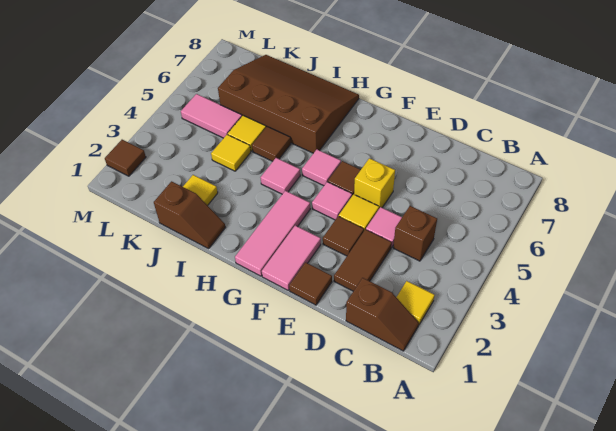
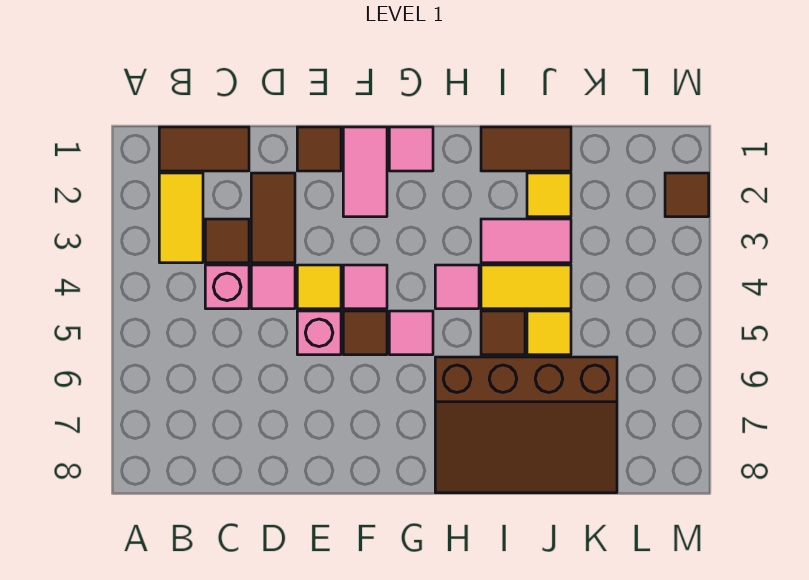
brown slope B1:C1 level 1 top C -> brown tile B1:C1 level 1
yellow tile B2 level 1 -> yellow tile B2:B3 level 1
brown brick C4 level 1 -> pink brick C4 level 1
brown tile E3 level 1 -> brown tile C3 level 1
yellow brick E5 level 1 -> pink brick E5 level 1
pink tile G1:G3 level 1 -> pink tile G1 level 1
brown slope I1:J1 level 1 top J -> brown tile I1:J1 level 1
yellow tile J4 level 1 -> yellow tile I4:J4 level 1
pink tile K5:L5 level 1 -> pink tile I3:J3 level 1

